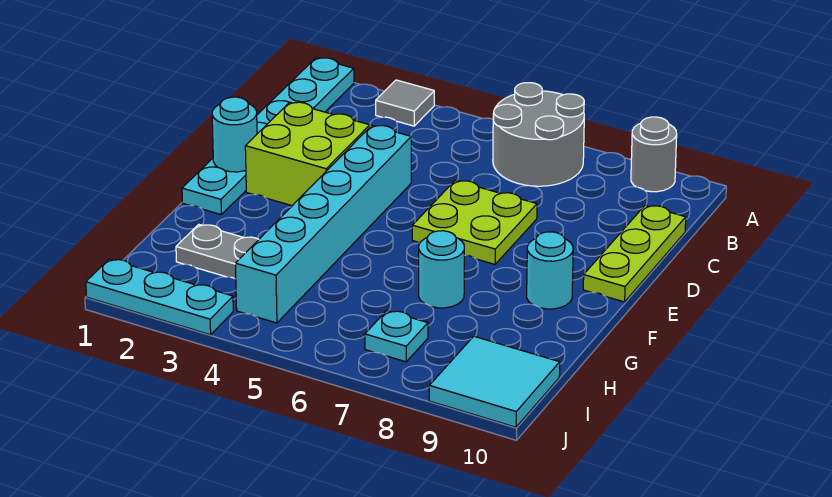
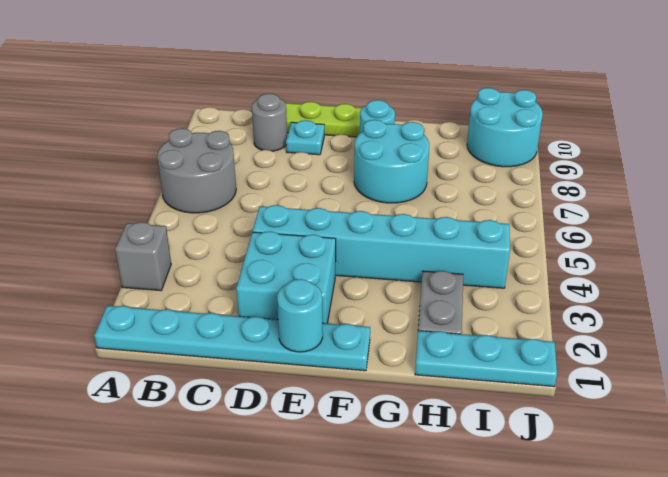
grey tile A3 level 1 -> grey brick A3 level 1
grey round brick A9 level 1 -> grey round brick C9 level 1
lime brick D2:E3 level 1 -> cyan brick D2:E3 level 1
lime plate D6:E7 level 1 -> none
cyan round brick G7 level 1 -> cyan round brick F7:G8 level 1
cyan plate I7 level 1 -> cyan plate D9 level 1
cyan tile I9:J10 level 1 -> cyan round brick I9:J10 level 1
cyan plate J1:J3 level 1 -> cyan plate H1:J1 level 1

